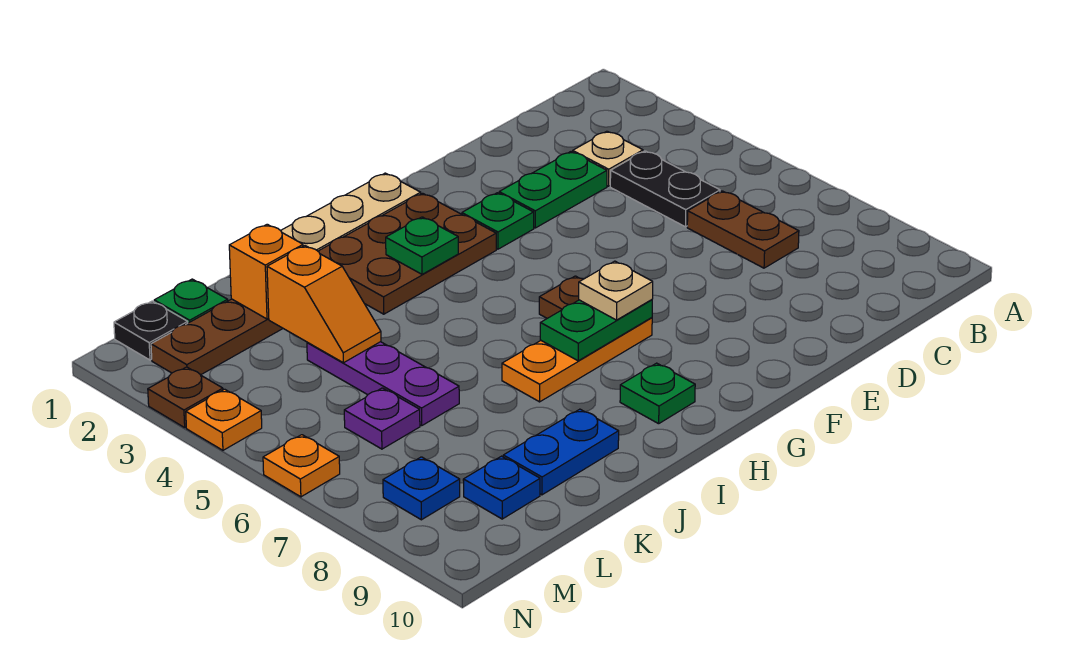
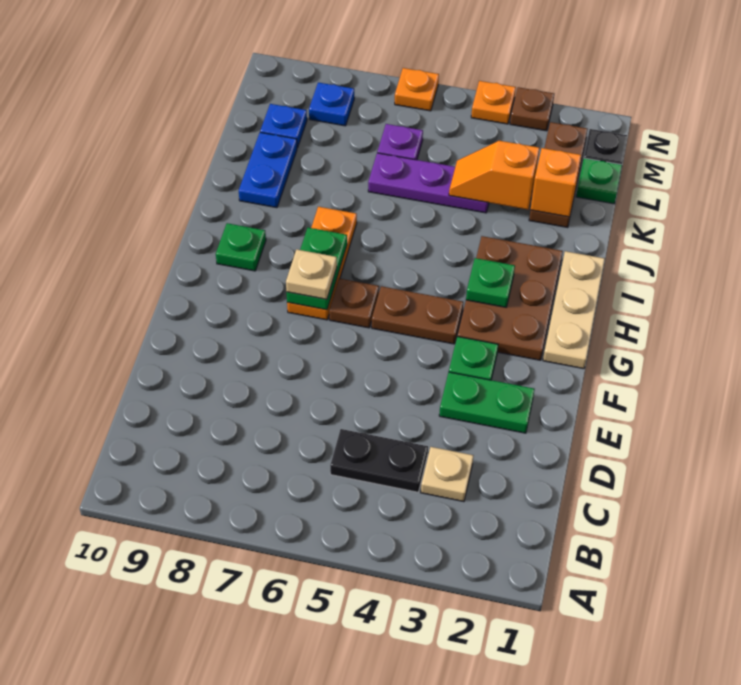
brown plate C6:C7 level 1 -> brown plate G4:G5 level 1
green plate D3:E3 level 1 -> green plate E2:E3 level 1

